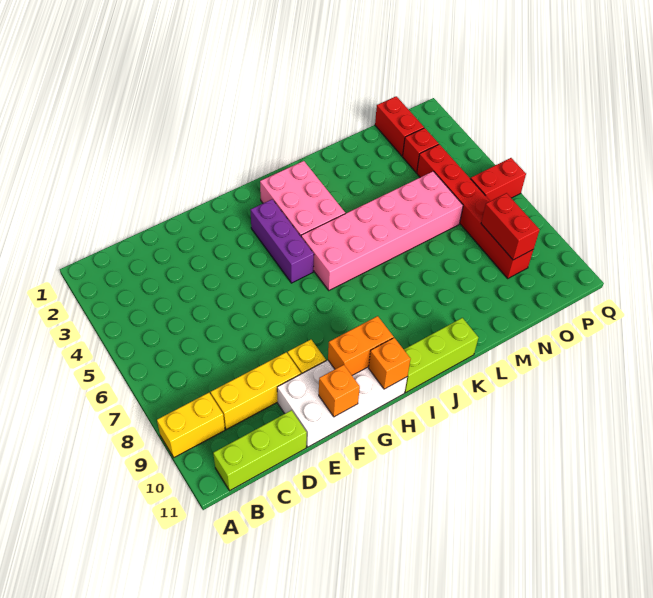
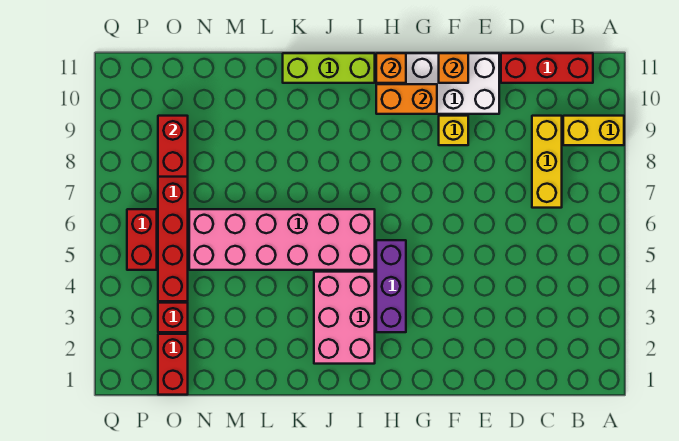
lime brick B11:D11 level 1 -> red brick B11:D11 level 1
yellow brick C9:E9 level 1 -> yellow brick C7:C9 level 1
red brick P6:Q6 level 1 -> red brick P5:P6 level 1

